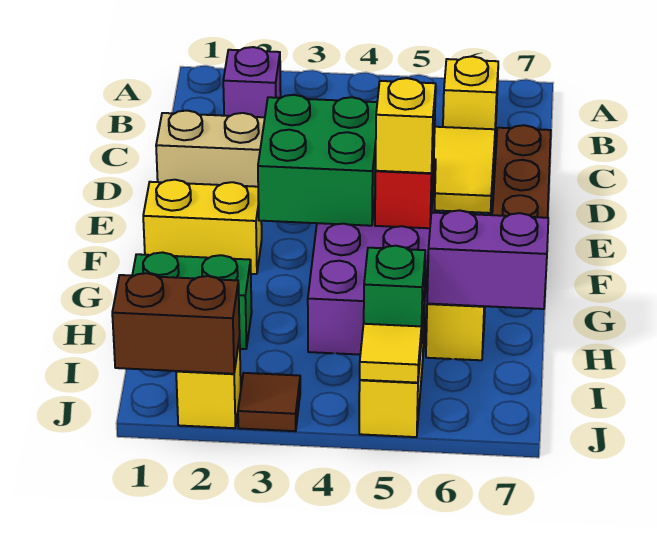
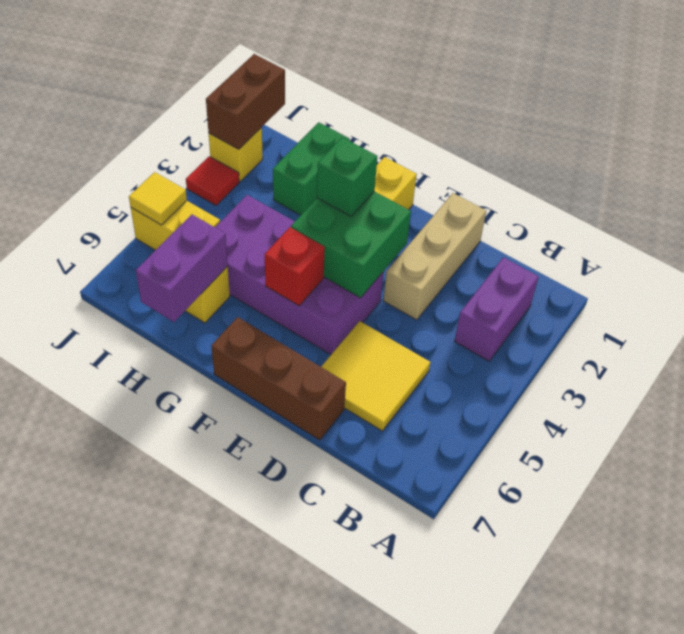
purple brick B2 level 1 -> purple brick B2:B3 level 1
yellow brick B6 level 1 -> none
yellow brick F5 level 3 -> none
green brick I5 level 2 -> green brick F3 level 3
brown tile J3 level 1 -> red tile J3 level 1

